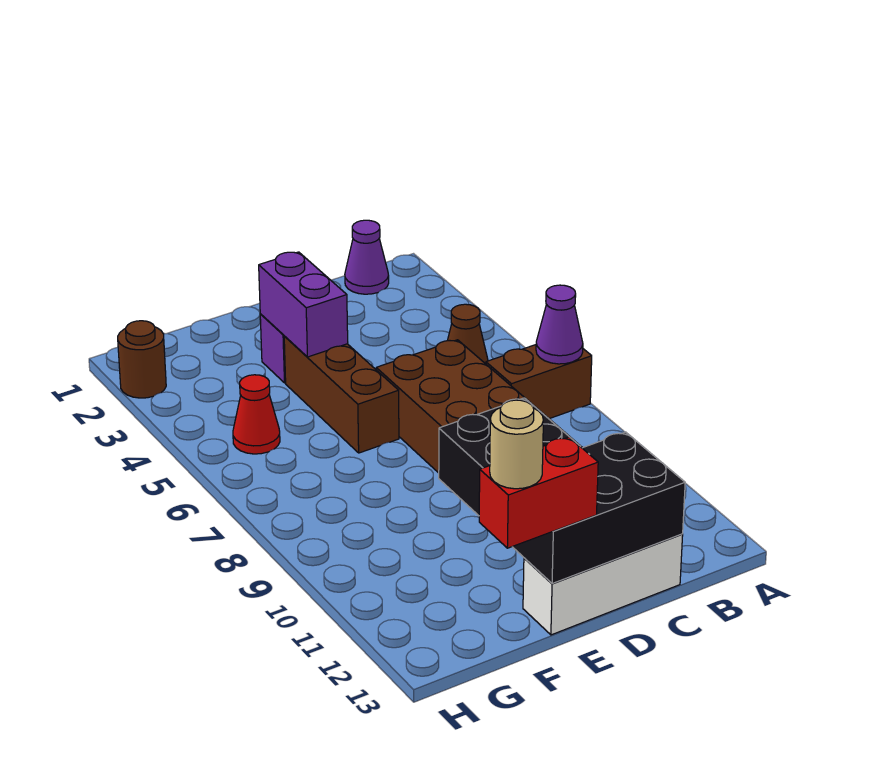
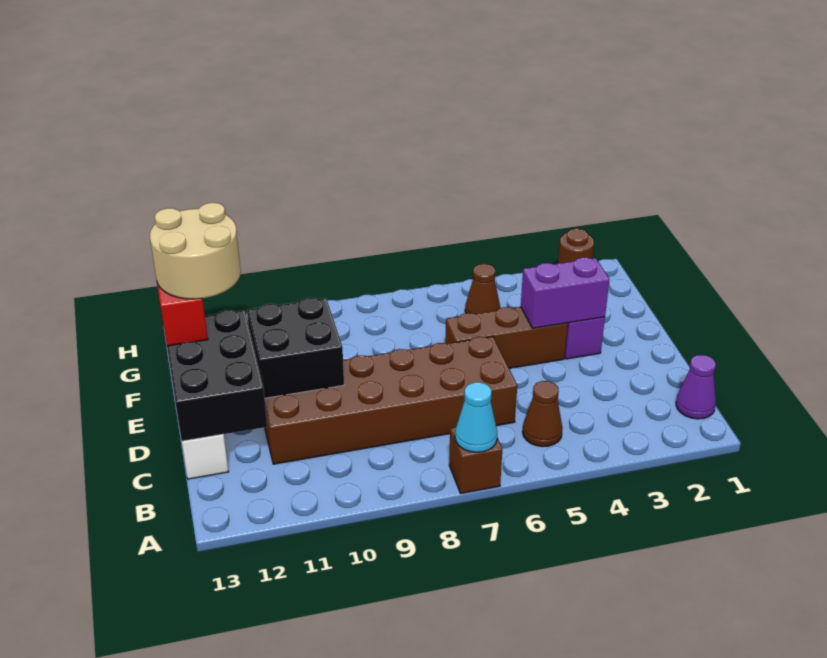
brown brick A7:B7 level 1 -> brown brick A7 level 1
purple cone A7 level 2 -> cyan cone A7 level 2
tan round brick F13 level 4 -> tan round brick E12:F13 level 4
red cone G5 level 1 -> brown cone G5 level 1

